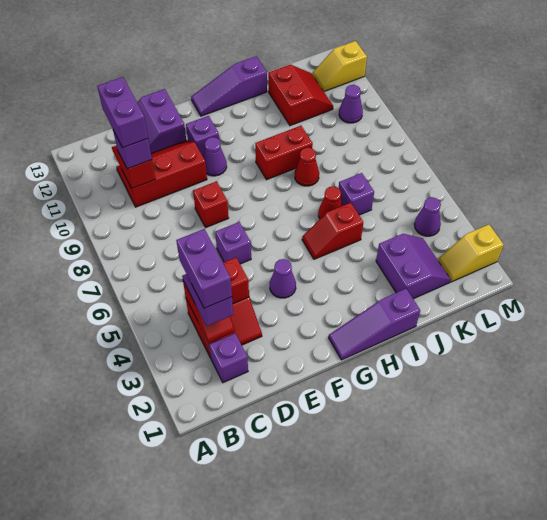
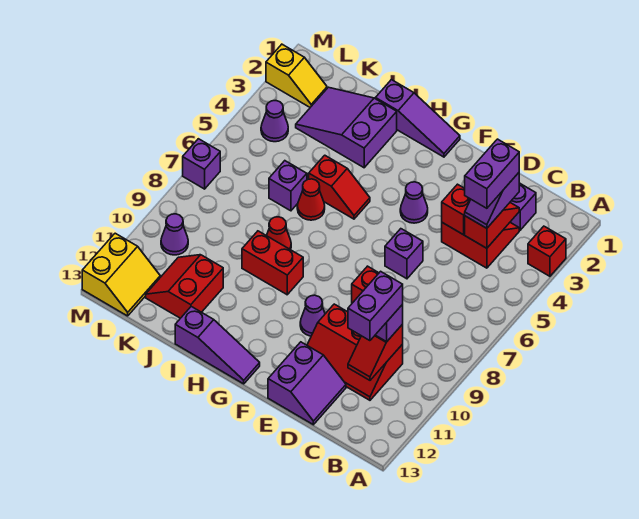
none -> red brick A3 level 1
purple brick F11 level 1 -> purple brick M7 level 1
purple slope J2:K3 level 1 top J -> purple slope I2:K3 level 1 top I
yellow slope L12:M12 level 1 top M -> yellow slope L12:M13 level 1 top M

